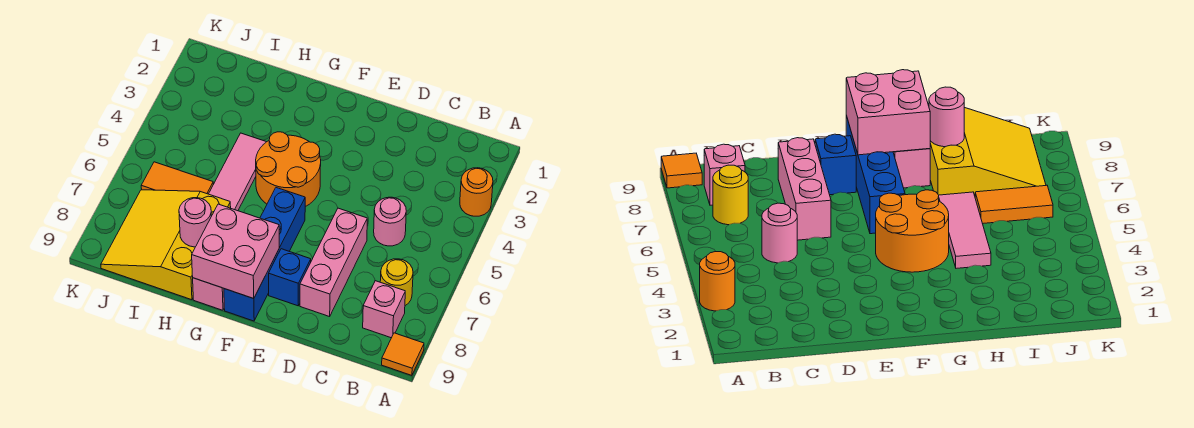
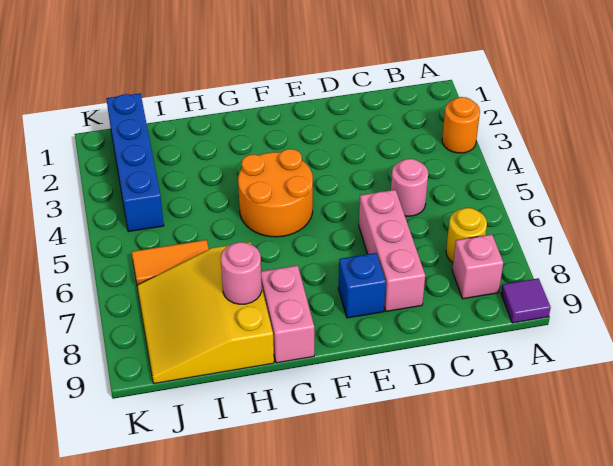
orange tile A9 level 1 -> purple tile A9 level 1
blue brick F6:F9 level 1 -> blue brick J1:J4 level 1
pink brick F8:G9 level 2 -> none
pink tile H4:H6 level 1 -> none

